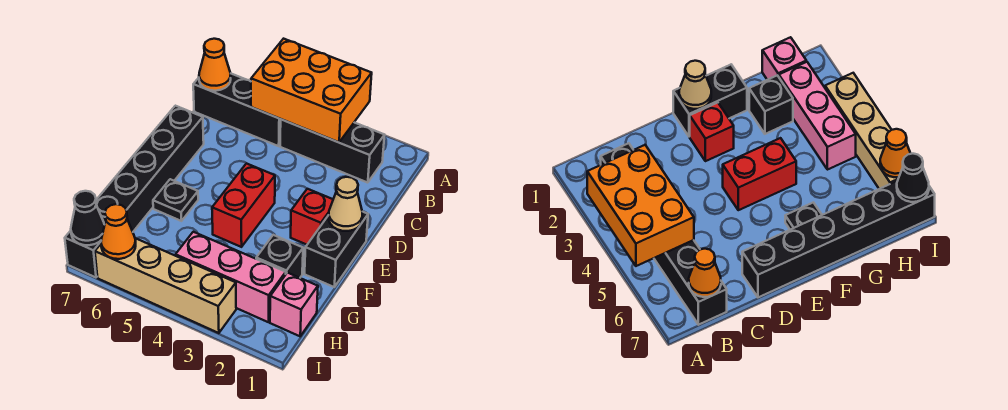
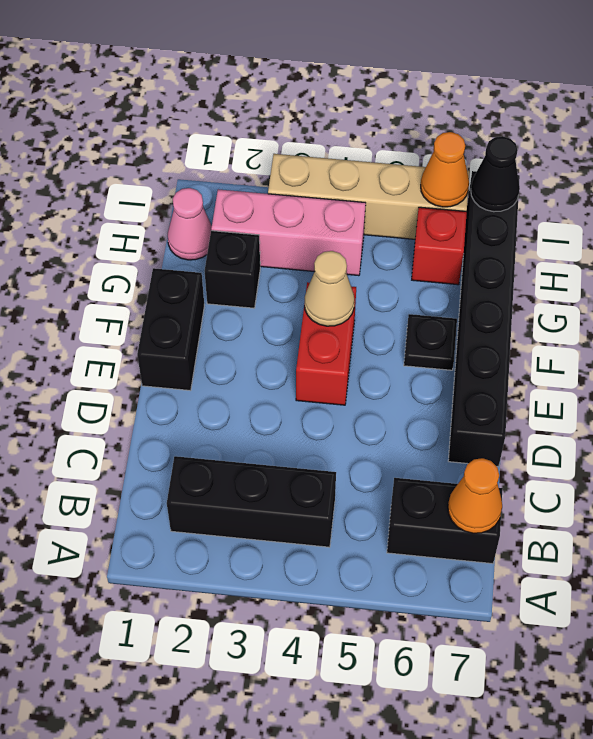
orange brick A3:B5 level 2 -> none
black brick B5:B7 level 1 -> black brick B6:B7 level 1
tan cone E1 level 2 -> tan cone F4 level 2
red brick E2 level 1 -> red brick H6 level 1
pink brick H1 level 1 -> pink cone H1 level 1

